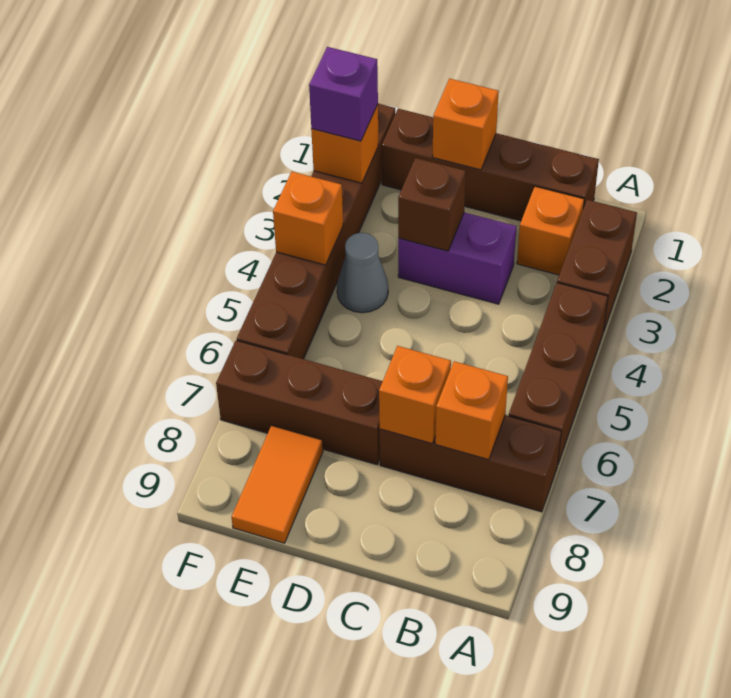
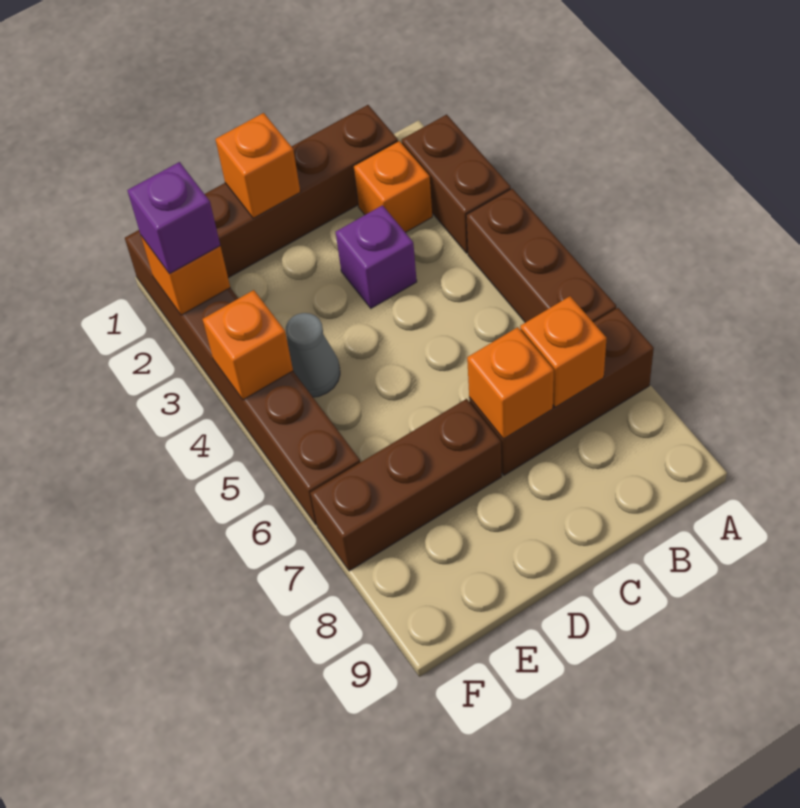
purple brick C3:D3 level 1 -> purple brick C3 level 1
brown brick D3 level 2 -> none
orange tile E8:E9 level 1 -> none

